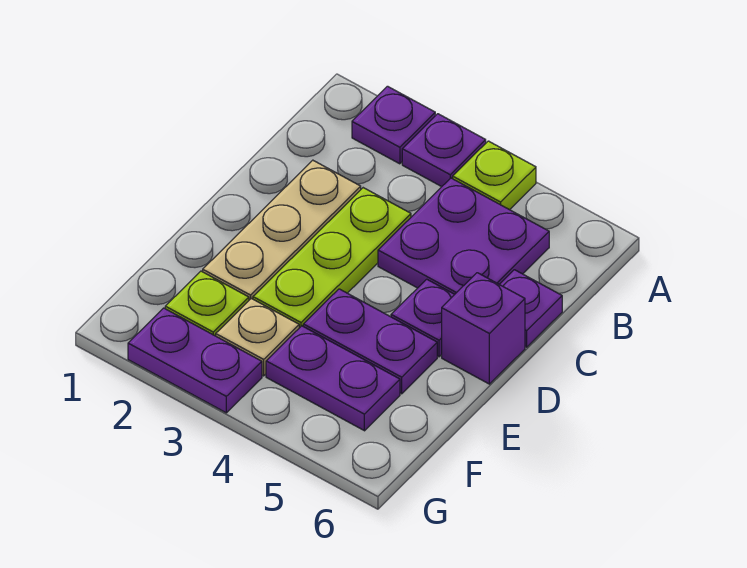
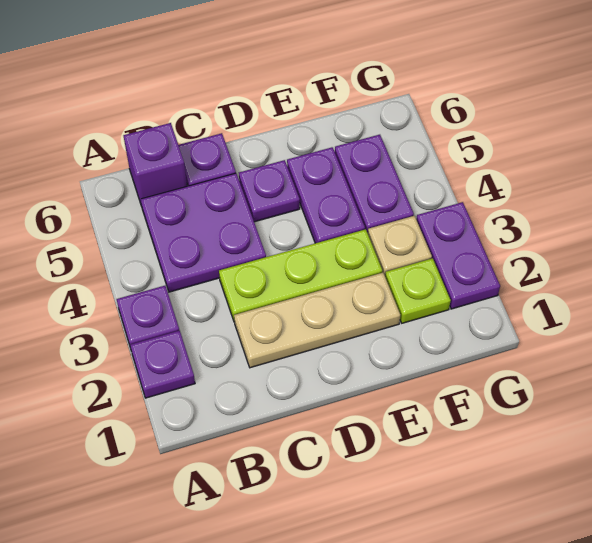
lime plate A4 level 1 -> none
purple brick D6 level 1 -> purple brick B6 level 1

